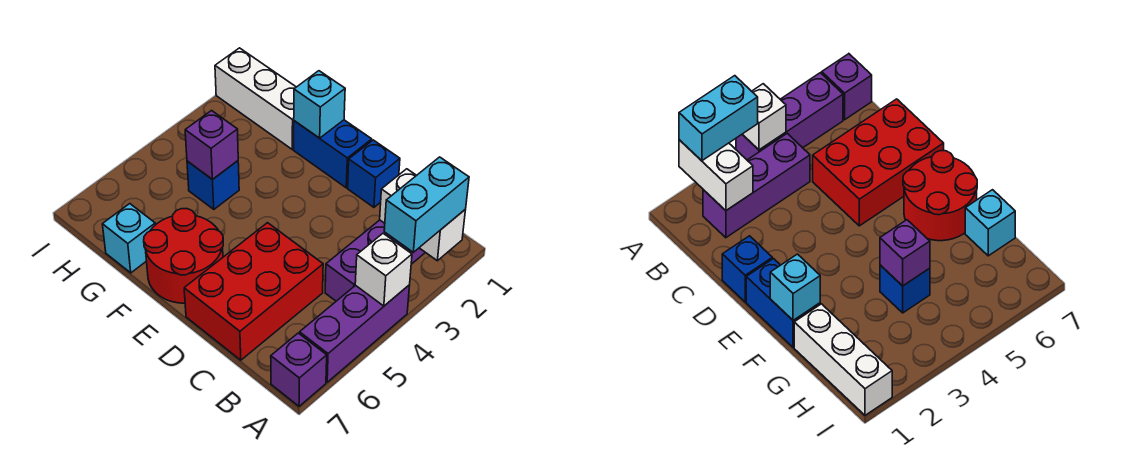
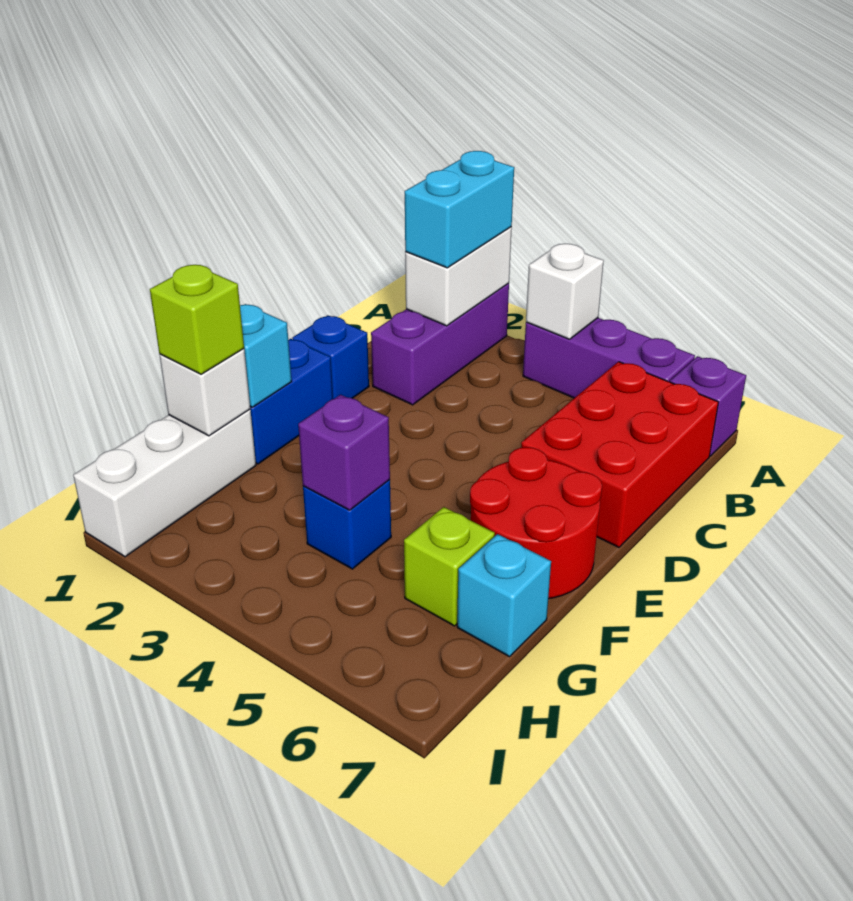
cyan brick A2:A3 level 3 -> cyan brick A2:B2 level 3
purple brick B2:B4 level 1 -> purple brick A2:C2 level 1
red brick C5:D7 level 1 -> red brick B6:D7 level 1
none -> white brick G1 level 2
none -> lime brick G1 level 3
none -> lime brick G6 level 1

